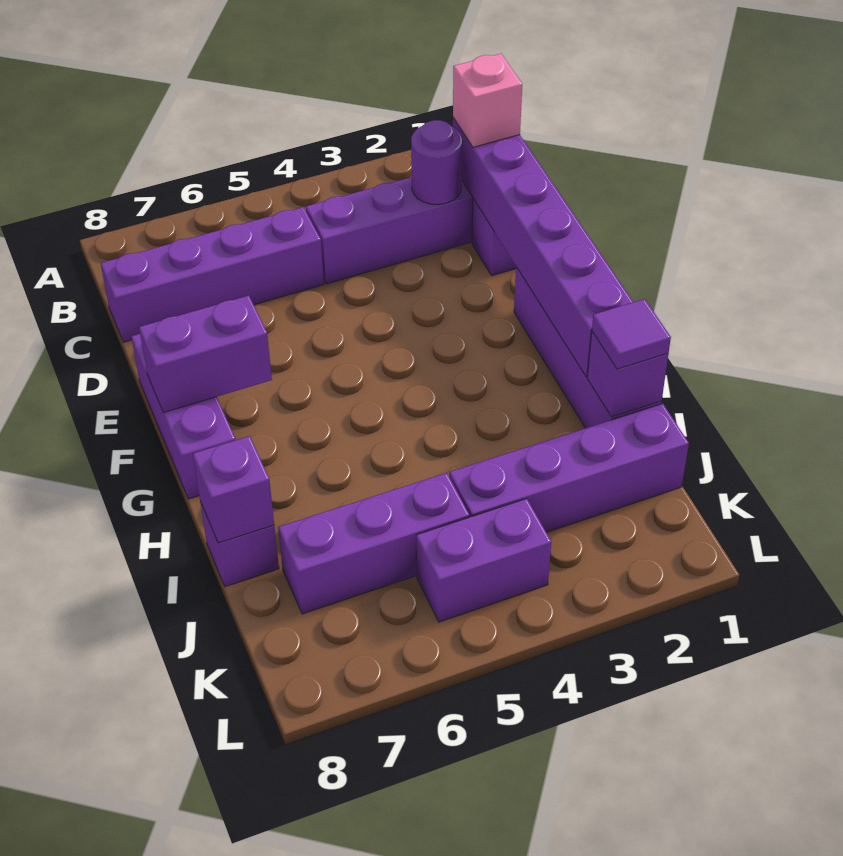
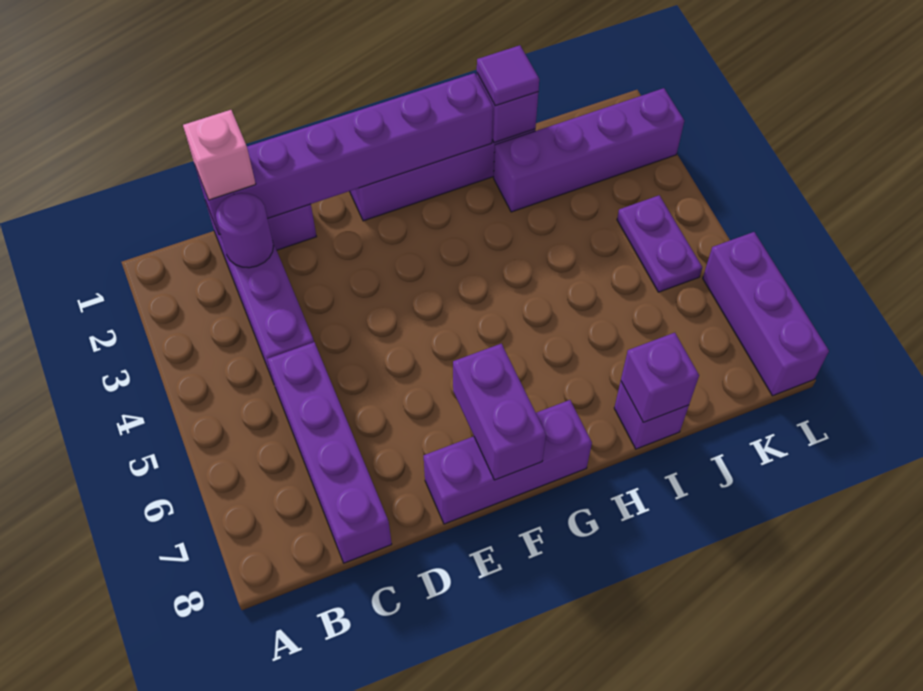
purple brick J1:J4 level 1 -> purple brick I2:L2 level 1
purple brick J5:J7 level 1 -> purple brick L6:L8 level 1
purple brick K4:K5 level 1 -> purple plate K4:K5 level 1

